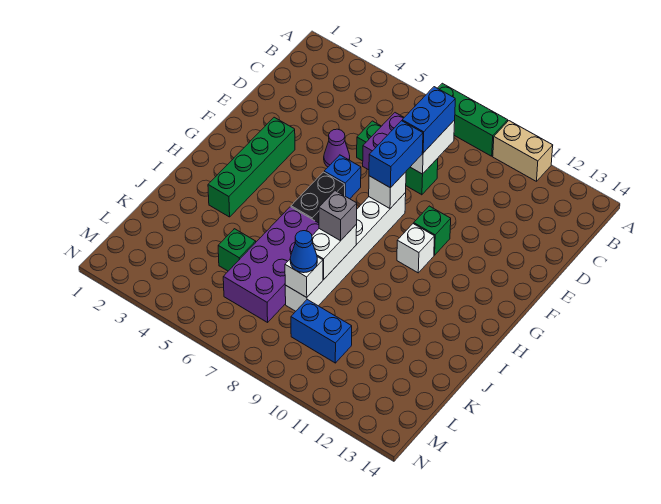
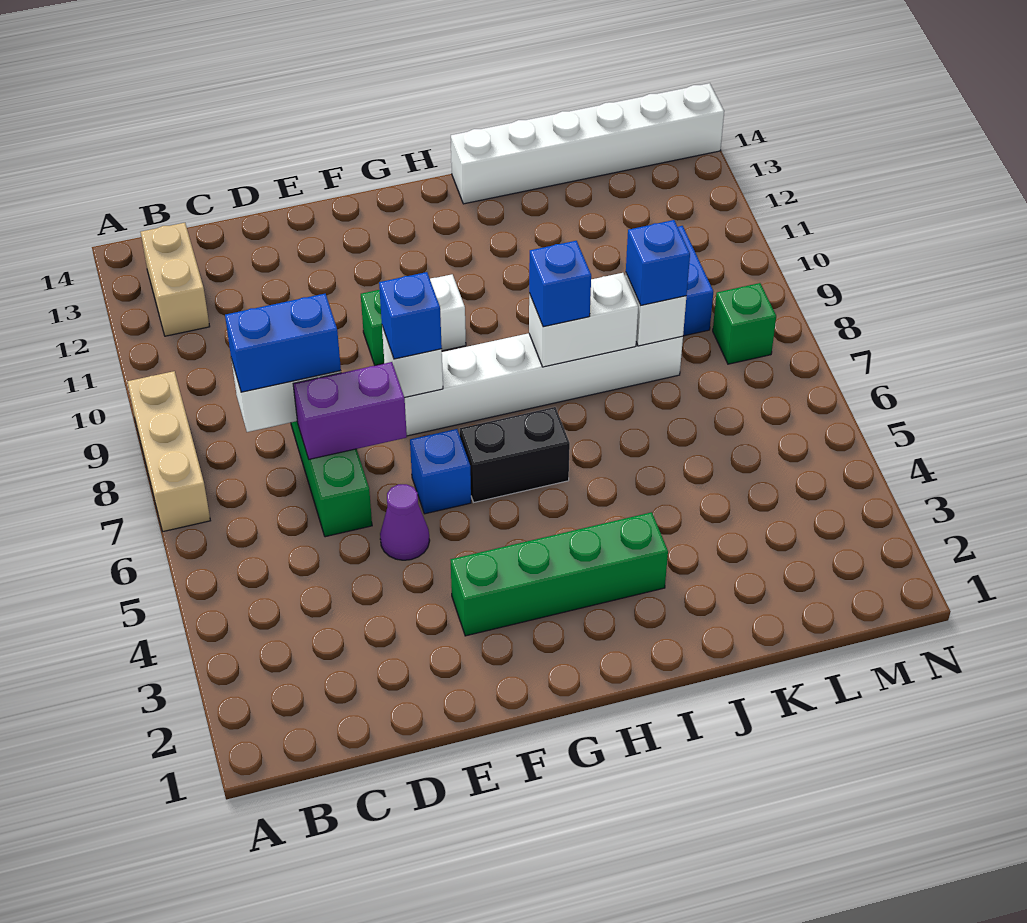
green brick A7:A9 level 1 -> tan brick A7:A9 level 1
tan brick A10:A11 level 1 -> tan brick B12:B13 level 1
blue brick E8:F8 level 3 -> blue brick F8 level 3
purple brick I6:L7 level 1 -> none
grey brick I8 level 3 -> blue brick I8 level 3
none -> white brick I14:N14 level 1
green brick K5 level 1 -> green brick M8 level 1
blue cone K8 level 3 -> blue brick K8 level 3

